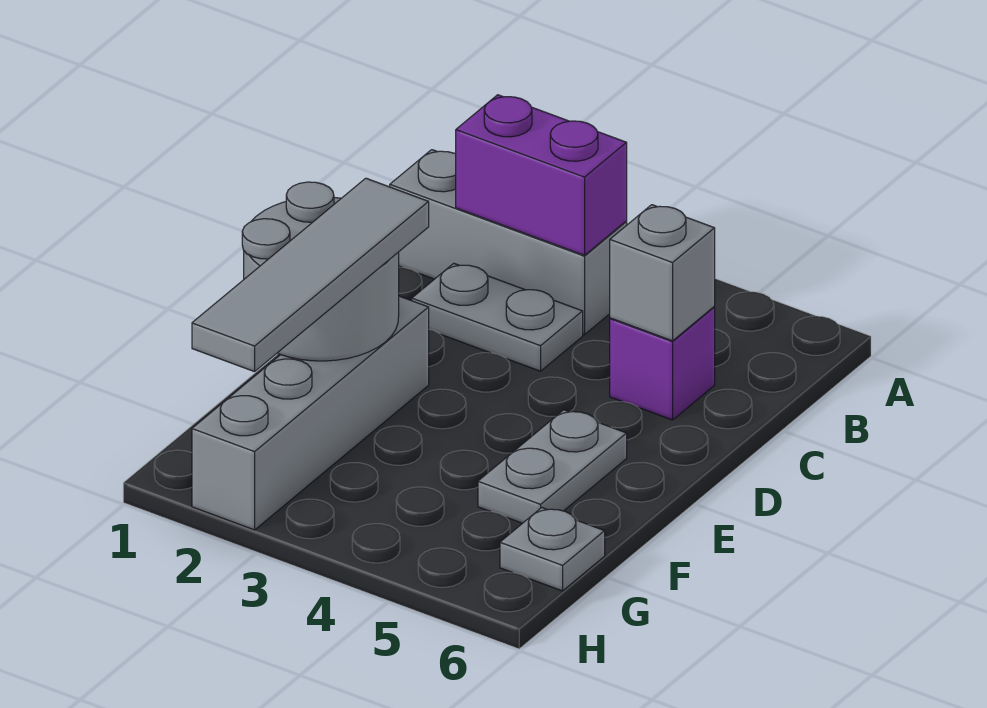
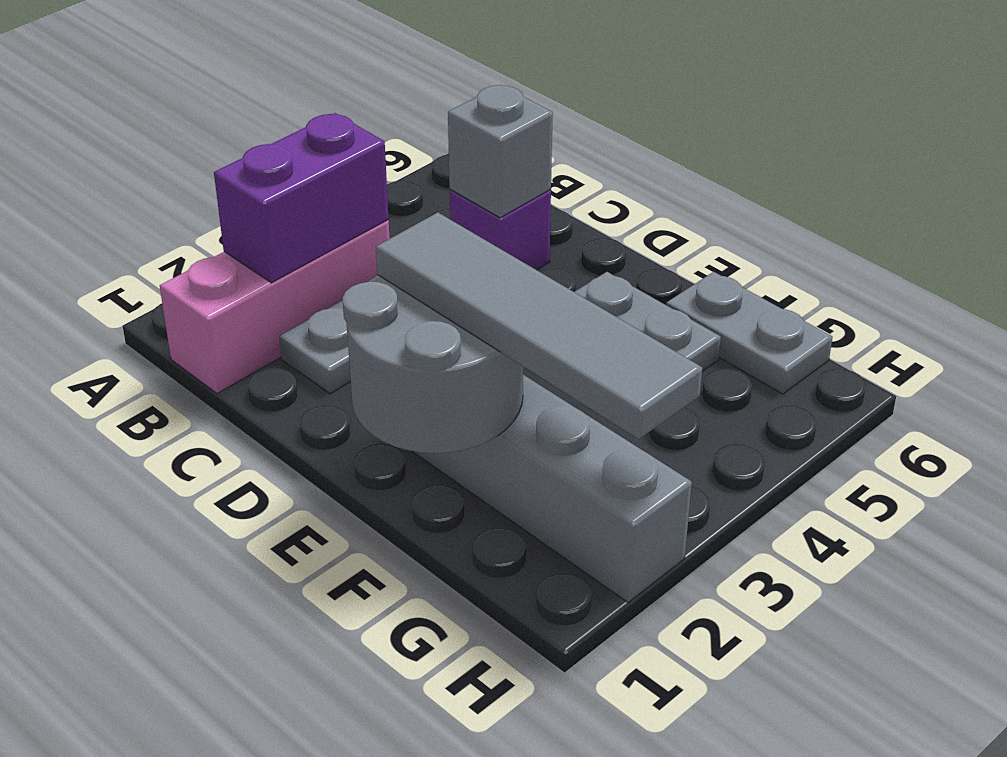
grey brick B1:B3 level 1 -> pink brick B1:B3 level 1
grey plate G6 level 1 -> grey plate F6:G6 level 1

